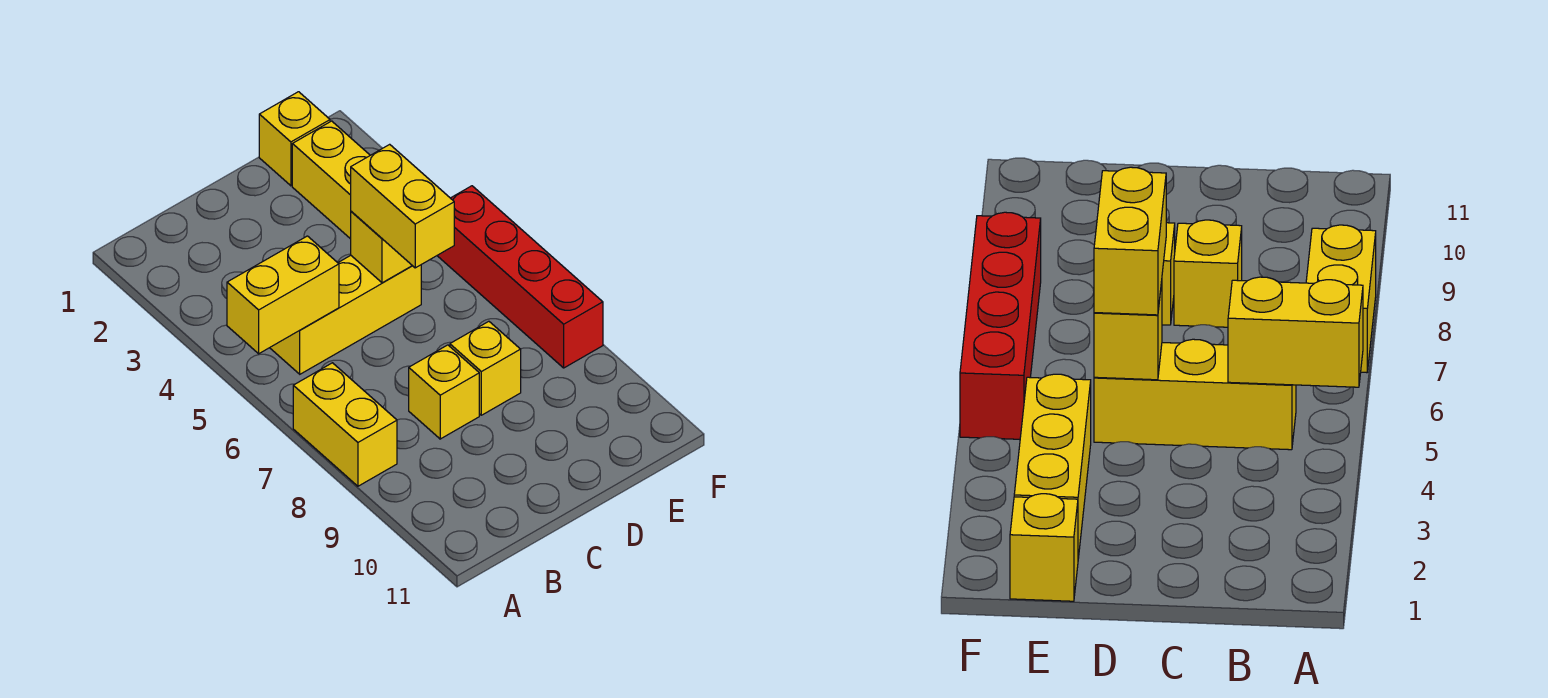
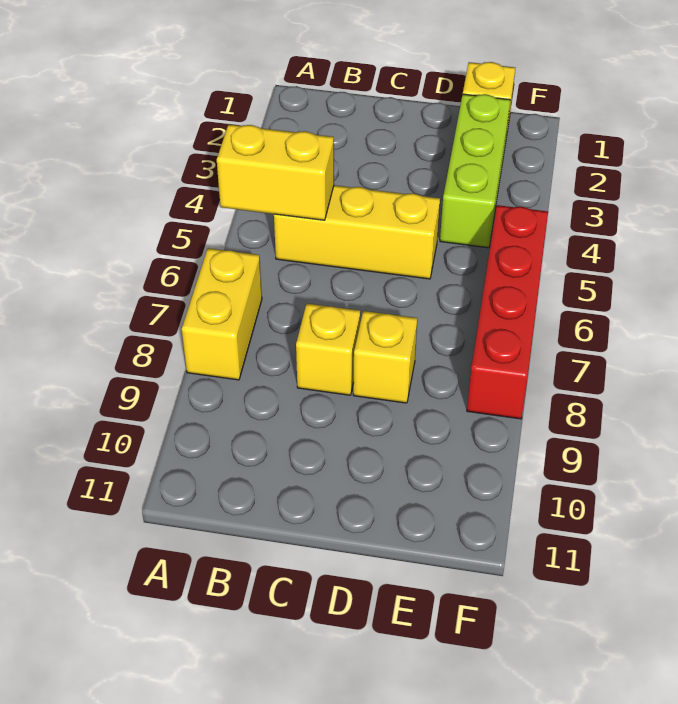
yellow brick D5 level 2 -> none
yellow brick D5:D6 level 3 -> none
yellow brick E2:E4 level 1 -> lime brick E2:E4 level 1

